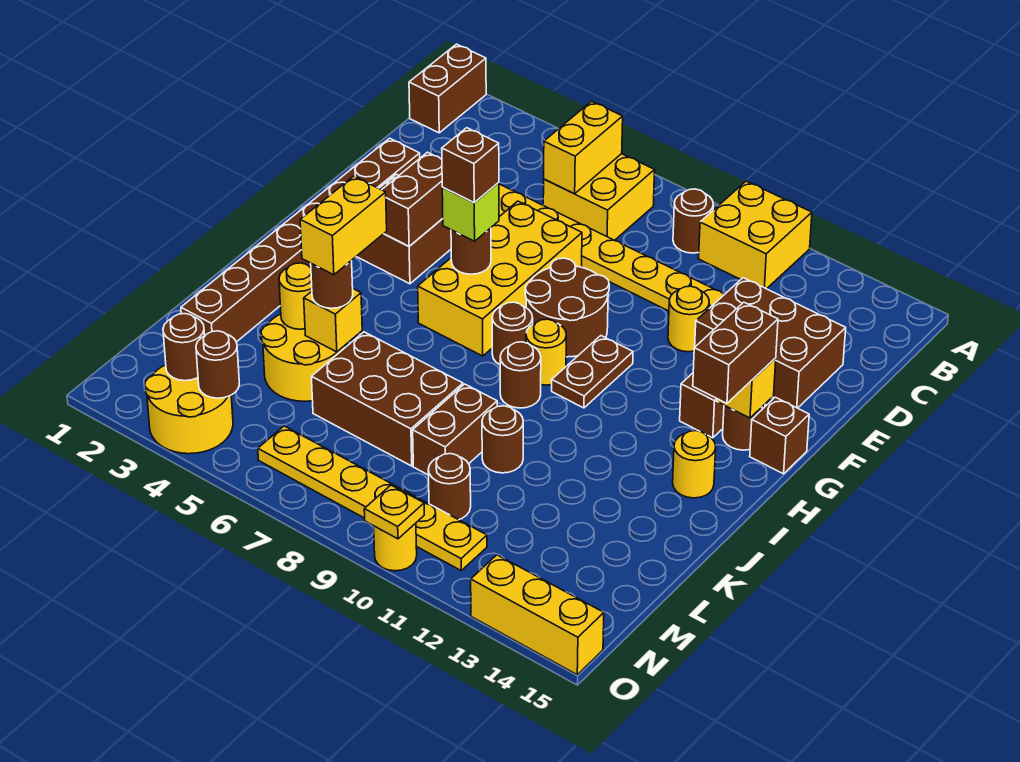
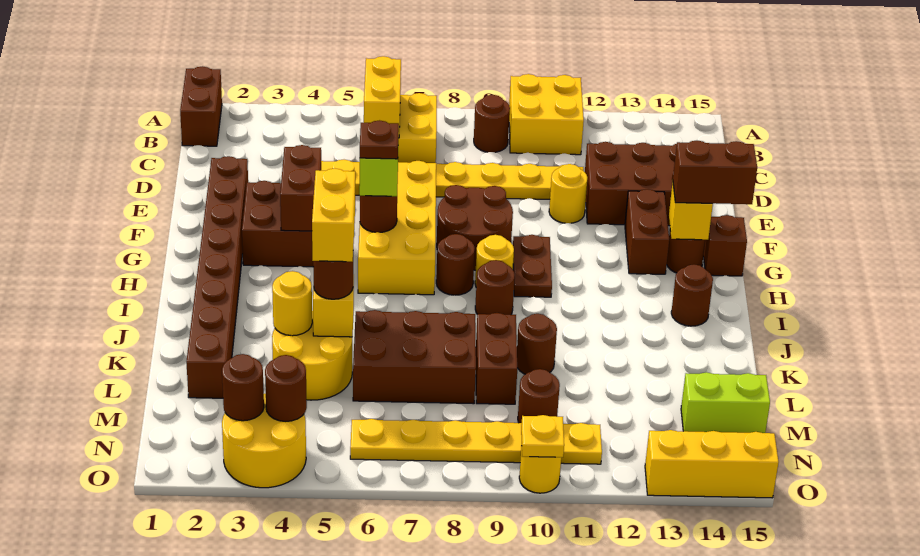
brown brick G6 level 4 -> brown plate G6 level 4
brown brick G14:H14 level 3 -> brown brick G14:G15 level 3
yellow round brick I14 level 1 -> brown round brick I14 level 1
none -> lime brick M14:M15 level 1

